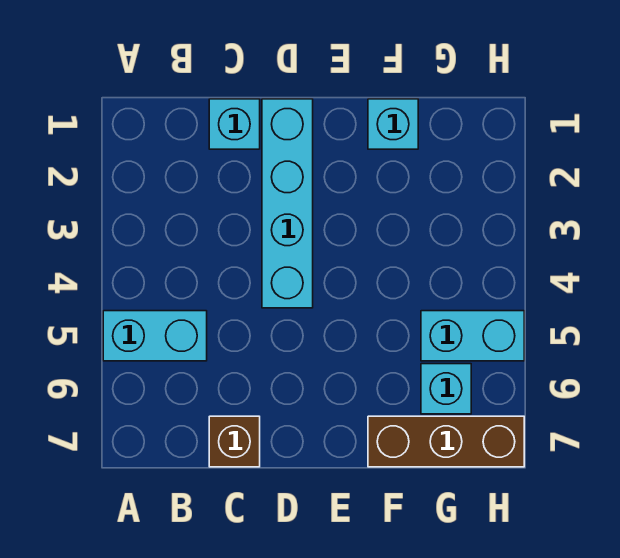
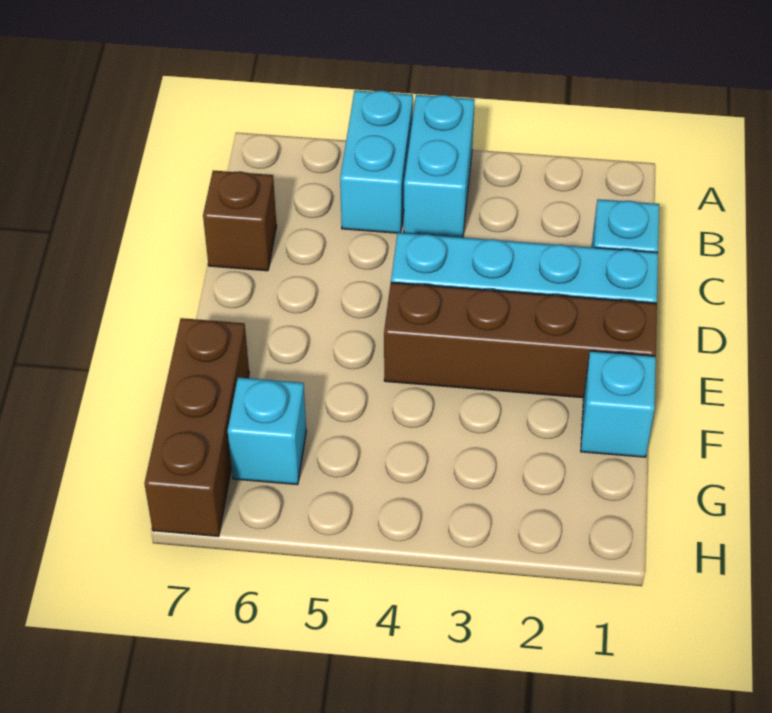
none -> brown brick E1:E4 level 1
cyan brick G5:H5 level 1 -> cyan brick A4:B4 level 1

